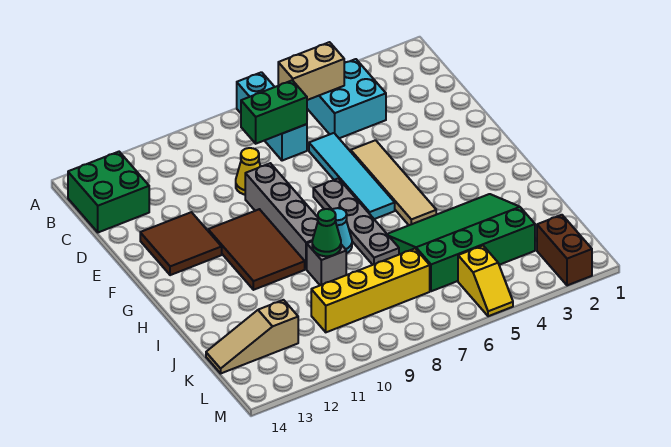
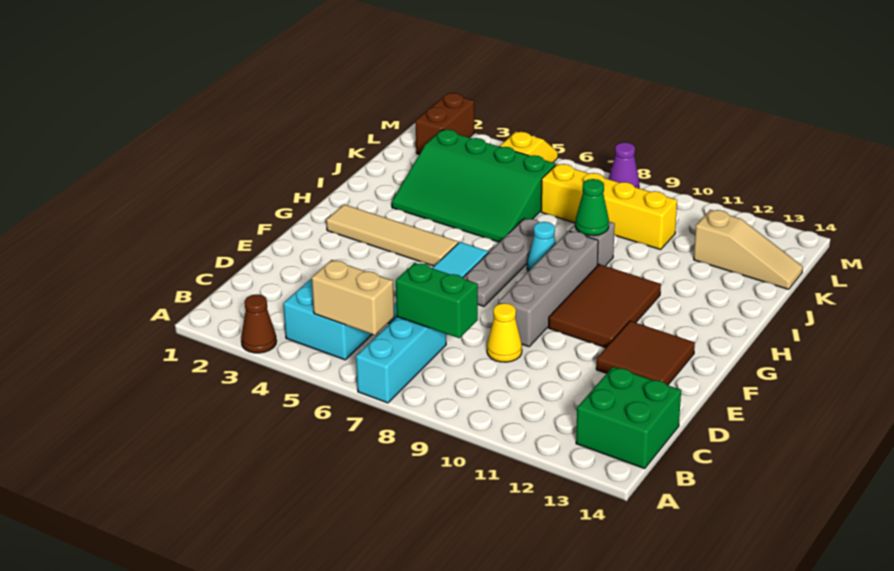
none -> brown cone A3 level 1
tan tile E5:H5 level 1 -> tan tile G2:G5 level 1
none -> purple cone M8 level 1

